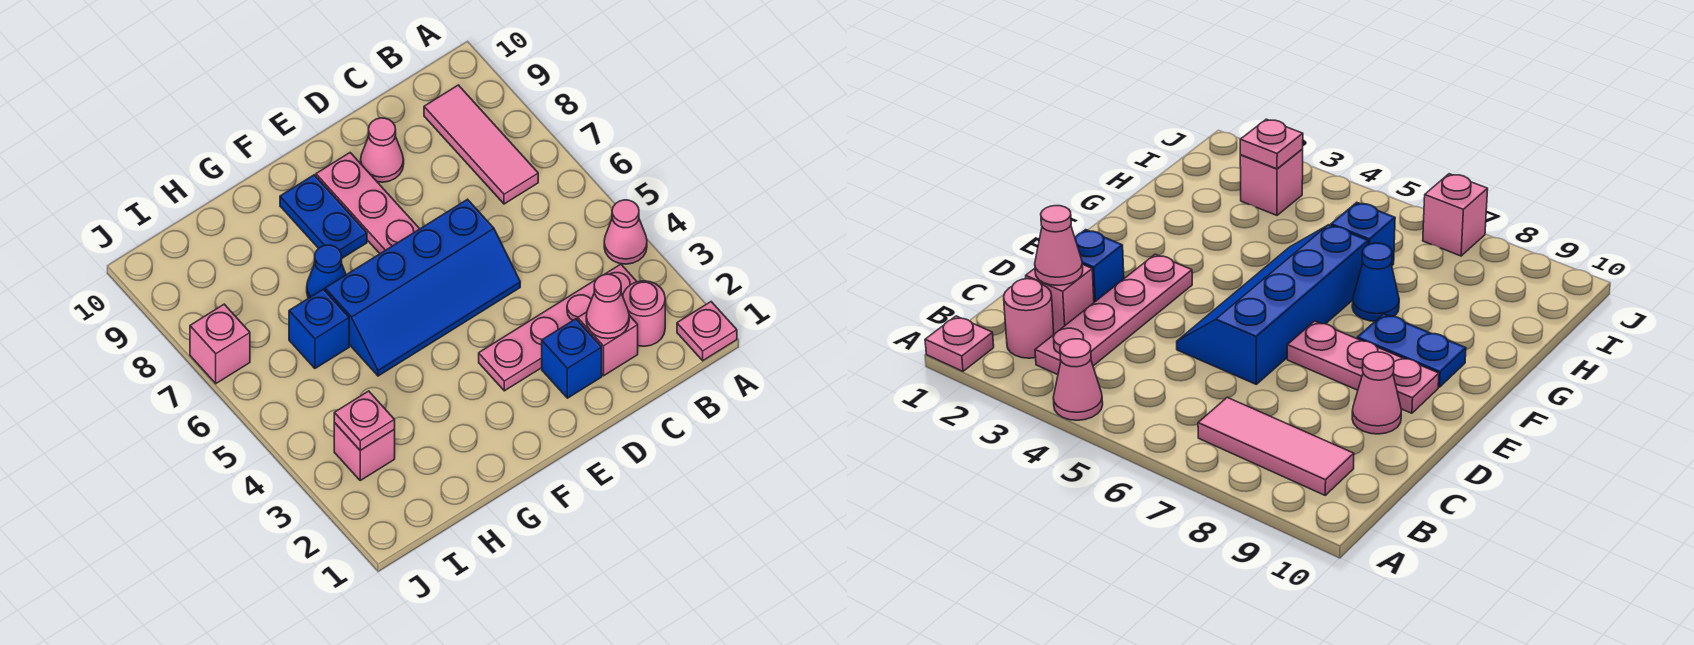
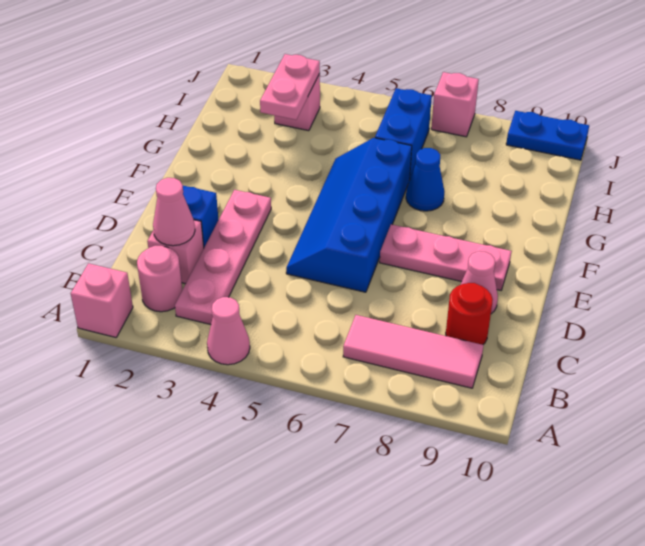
pink plate A1 level 1 -> pink brick A1 level 1
none -> red round brick C9 level 1
blue plate F8:F9 level 1 -> blue plate J9:J10 level 1
blue brick H6 level 1 -> blue brick H6:I6 level 1
pink plate I3 level 2 -> pink plate H3:I3 level 2

